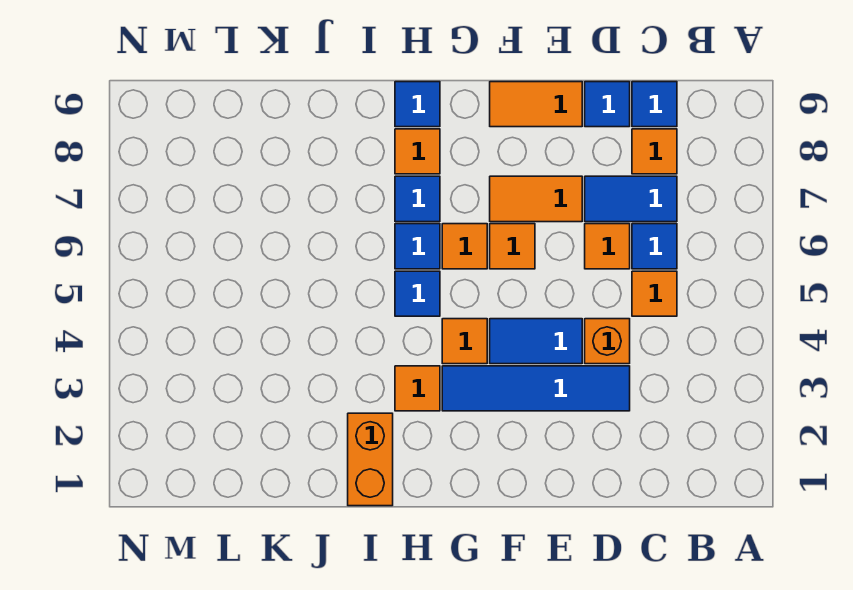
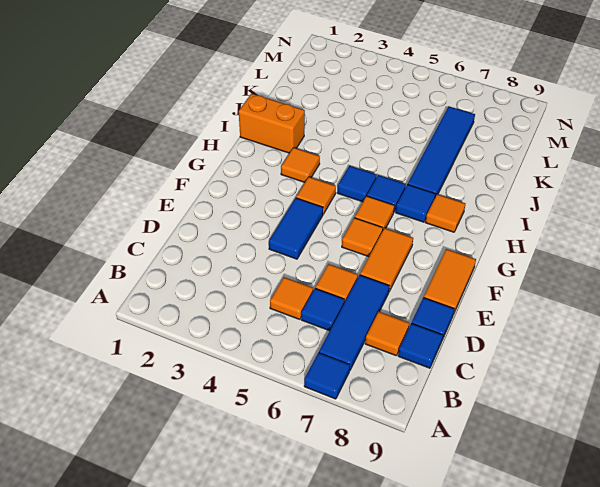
blue tile C7:D7 level 1 -> blue tile B7:D7 level 1
blue tile D3:G3 level 1 -> blue tile I7:L7 level 1
orange brick D4 level 1 -> none
blue tile H9 level 1 -> blue tile A7 level 1

